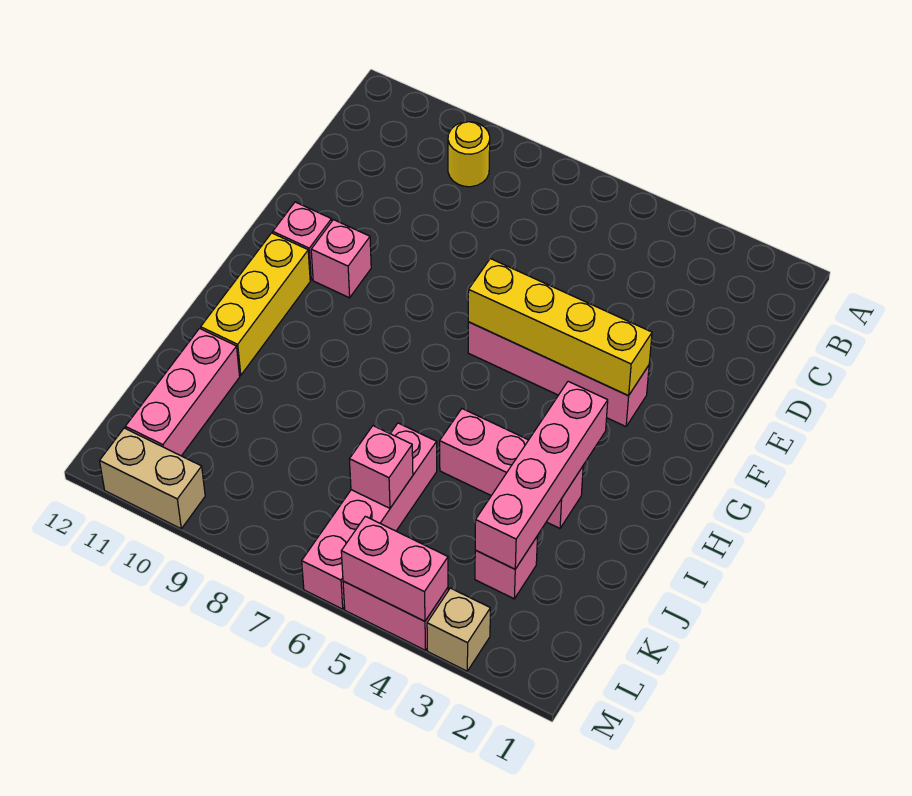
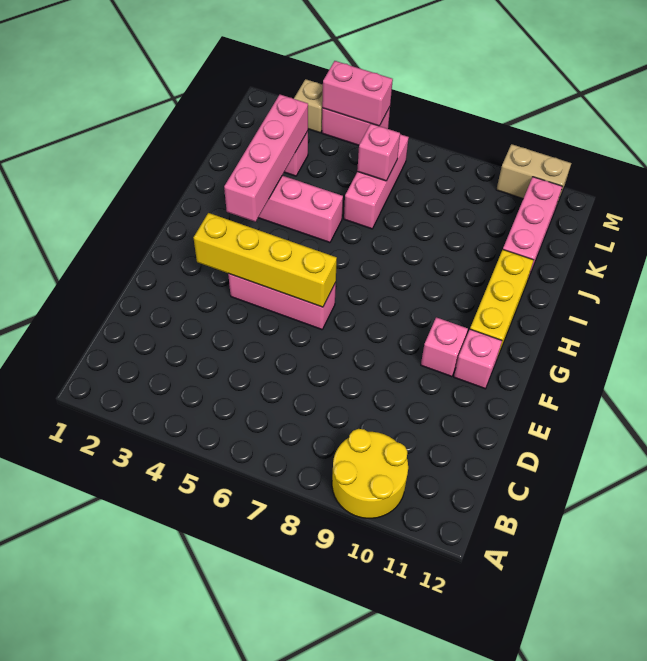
yellow round brick B9 level 1 -> yellow round brick A9:B10 level 1
pink brick F3:F6 level 1 -> pink brick F4:F6 level 1
pink brick J6:M6 level 1 -> pink brick J6:L6 level 1

